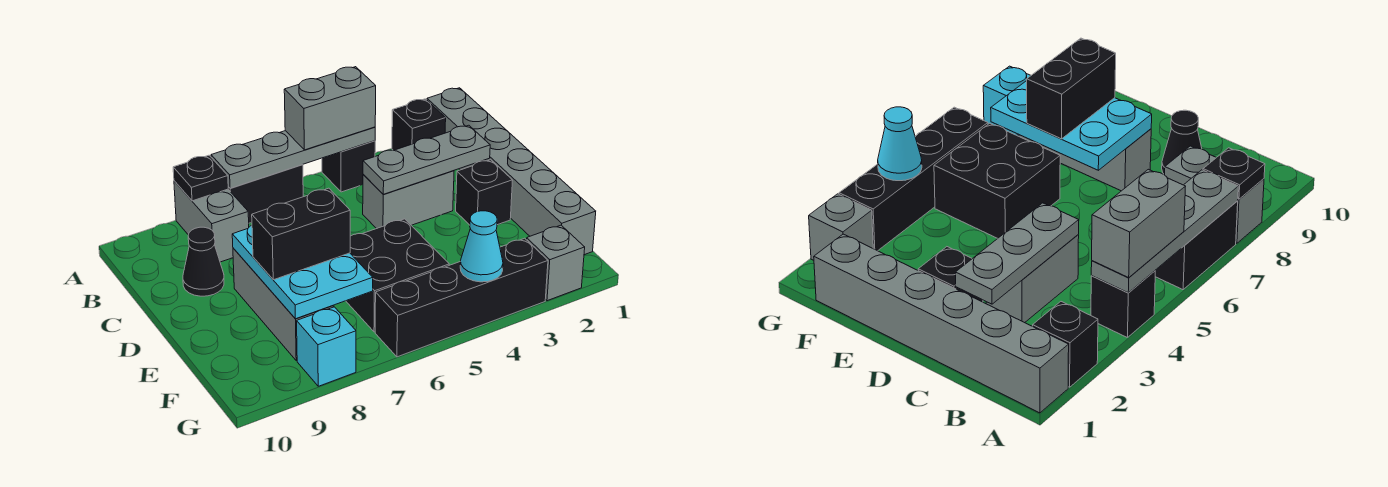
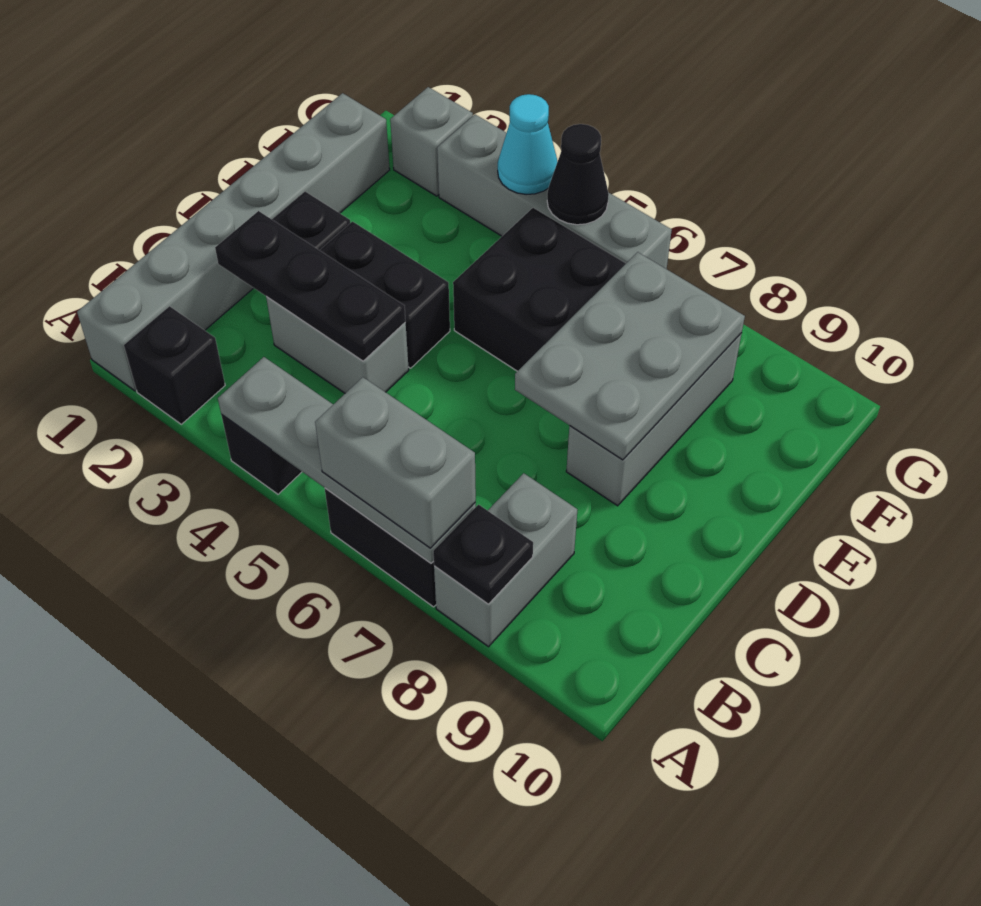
grey brick A4:A5 level 3 -> grey brick A6:A7 level 3
grey plate C2:C4 level 2 -> black plate C2:C4 level 2
black cone C9 level 1 -> black cone G5 level 2
cyan plate D7:F8 level 2 -> grey plate D7:F8 level 2
black brick E7:E8 level 3 -> black brick D3:D4 level 1
black brick G3:G6 level 1 -> grey brick G3:G6 level 1
cyan brick G8 level 1 -> none

